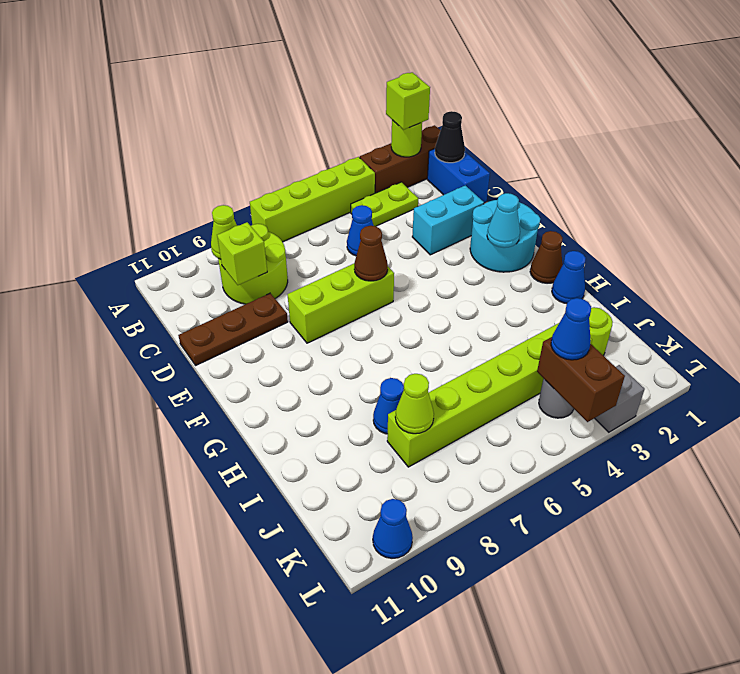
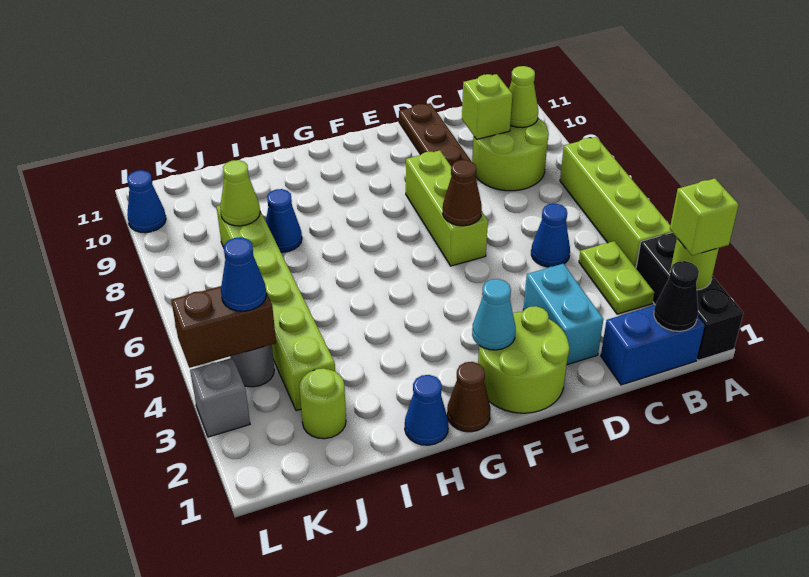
brown brick A1:A3 level 1 -> black brick A1:A3 level 1
cyan round brick E1:F2 level 1 -> lime round brick E1:F2 level 1

